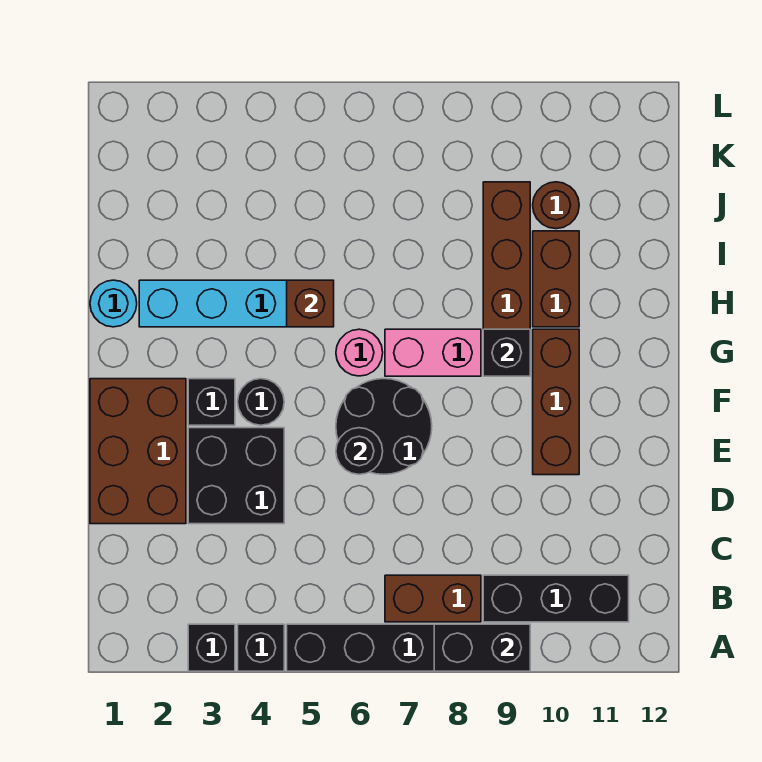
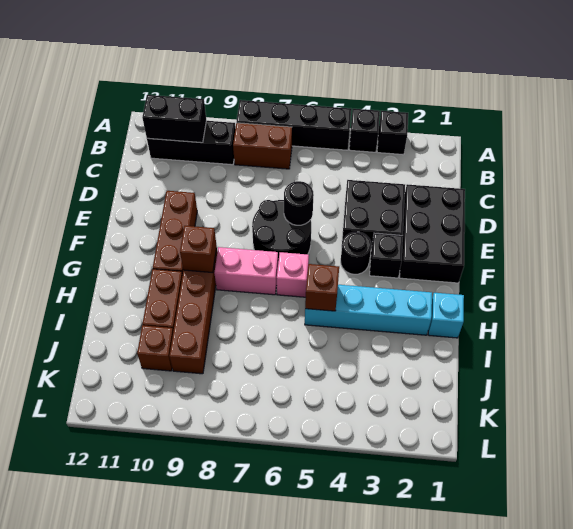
black brick A8:A9 level 2 -> black brick B10:B11 level 2
brown brick D1:F2 level 1 -> black brick D1:F2 level 1
pink round brick G6 level 1 -> pink brick G6 level 1
black brick G9 level 2 -> brown brick G9 level 2
cyan round brick H1 level 1 -> cyan brick H1 level 1
brown round brick J10 level 1 -> brown brick J10 level 1

